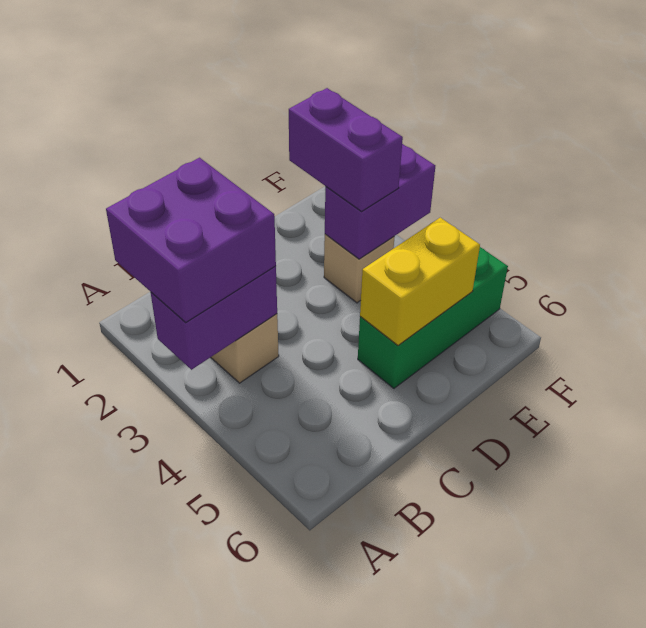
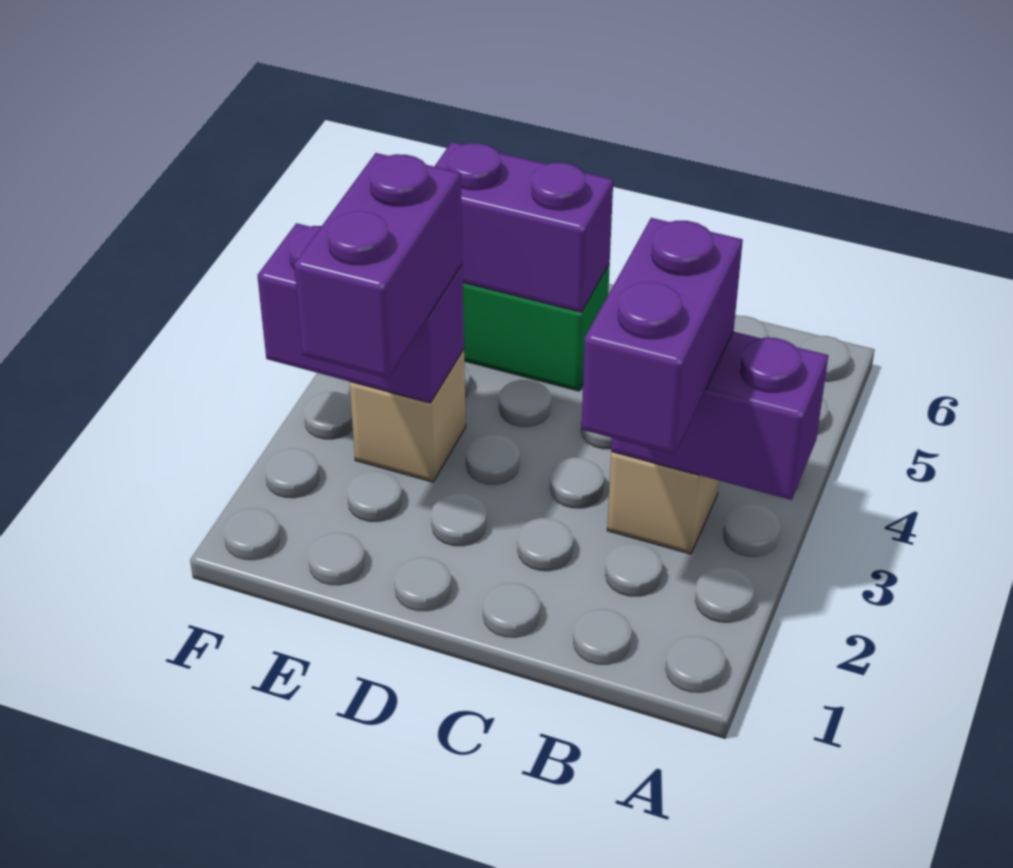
purple brick A2:B3 level 3 -> purple brick B2:B3 level 3
yellow brick D5:E5 level 2 -> purple brick D5:E5 level 2

